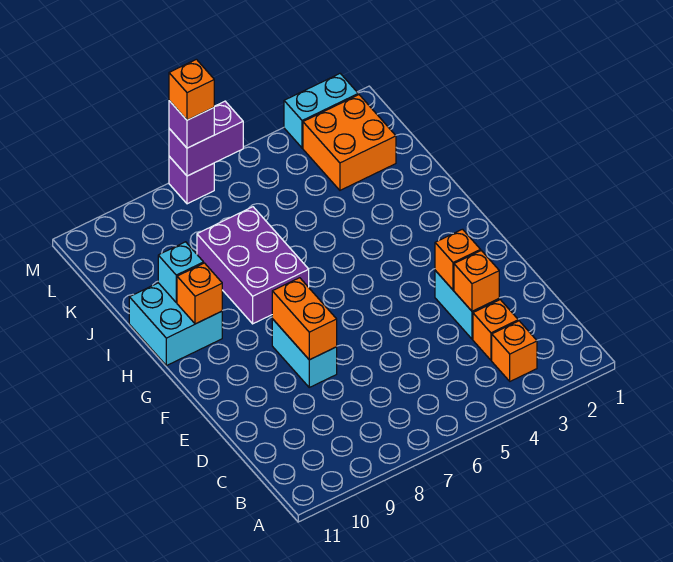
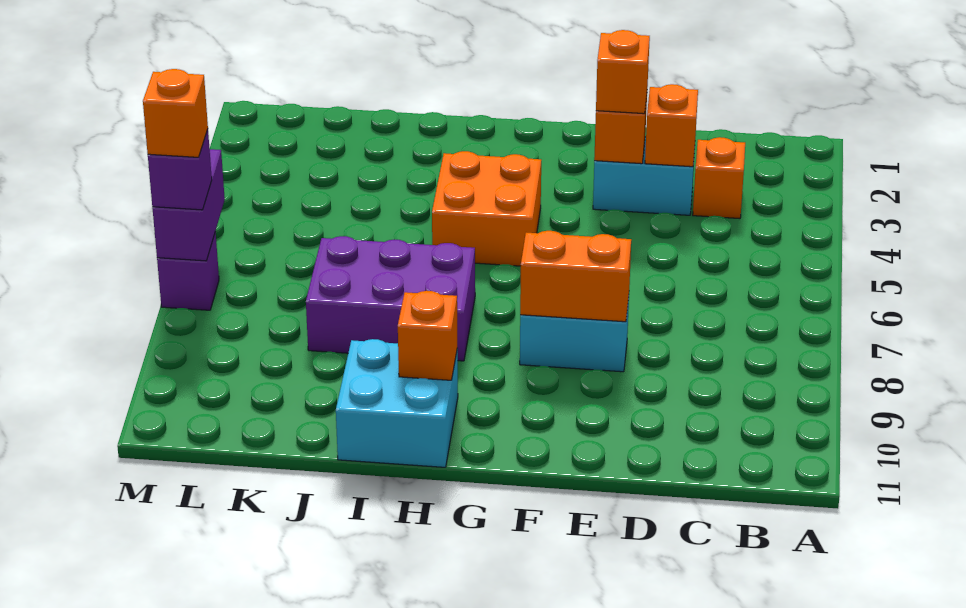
orange brick B3 level 1 -> orange brick E3 level 3
cyan brick I10 level 2 -> none
orange brick K2:L3 level 1 -> orange brick G4:H5 level 1
cyan brick M2:M3 level 1 -> none

